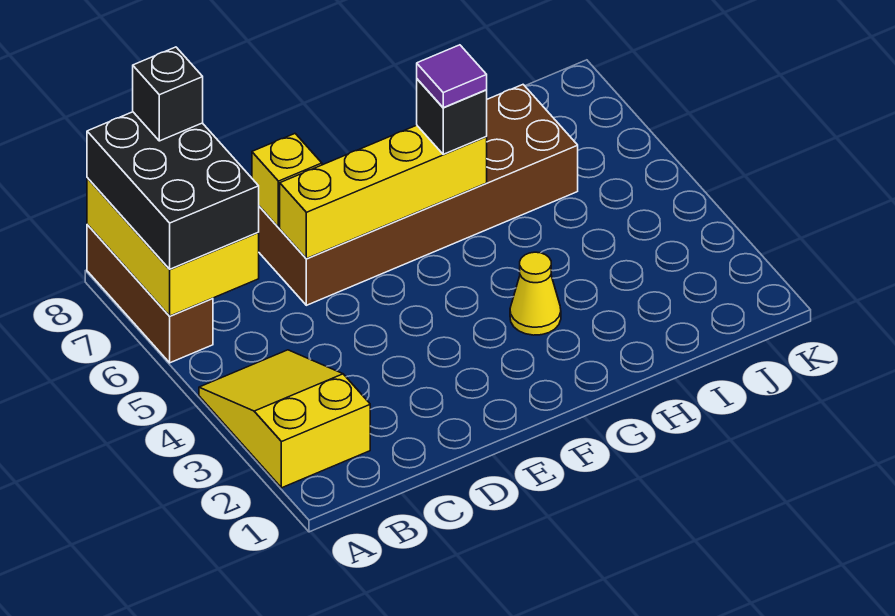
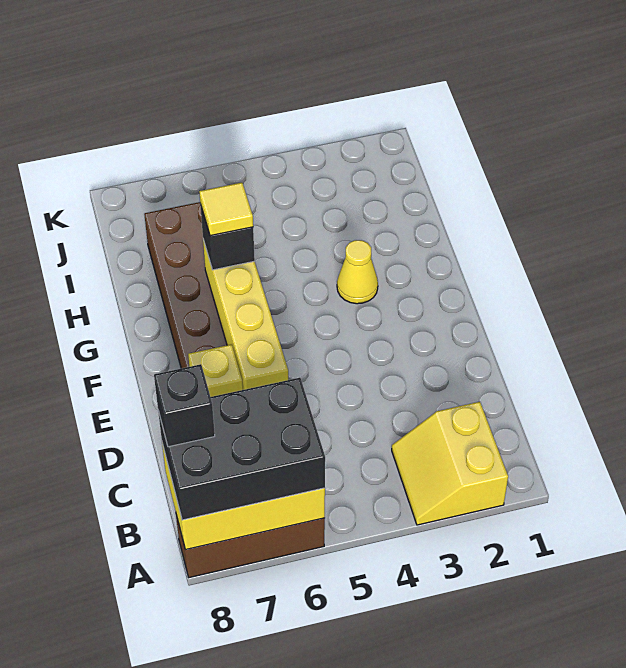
yellow slope A2:B4 level 1 top 2 -> yellow slope A2:B3 level 1 top 2
purple tile G6 level 4 -> yellow tile G6 level 4

